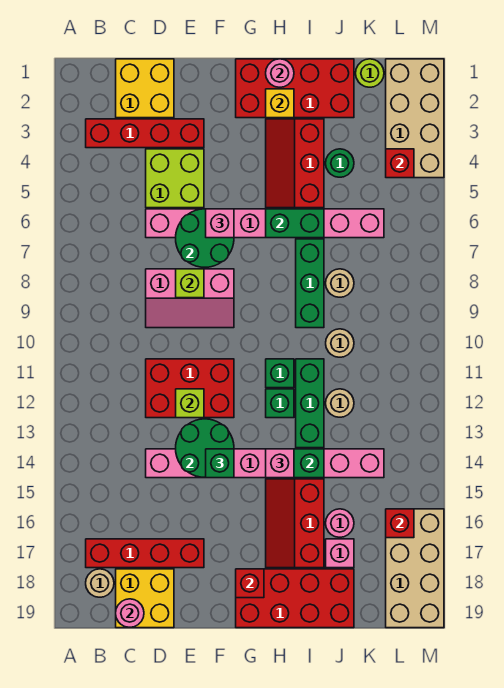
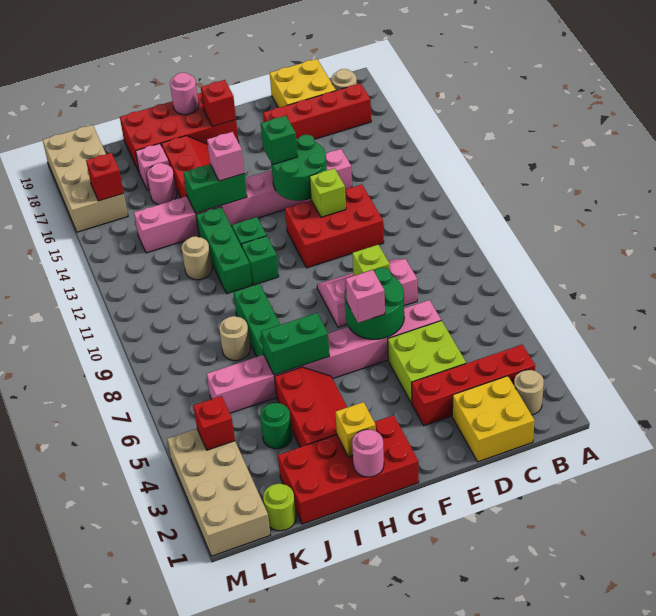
pink round brick C19 level 2 -> pink round brick H19 level 2
tan round brick J10 level 1 -> tan round brick B2 level 1

